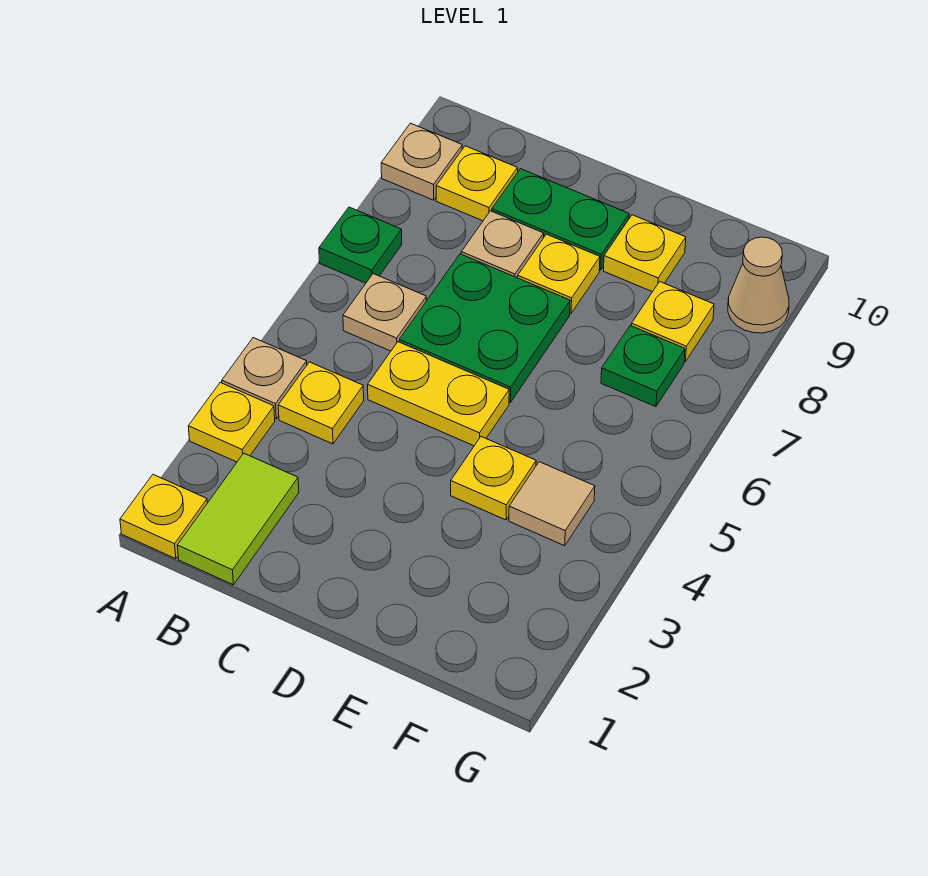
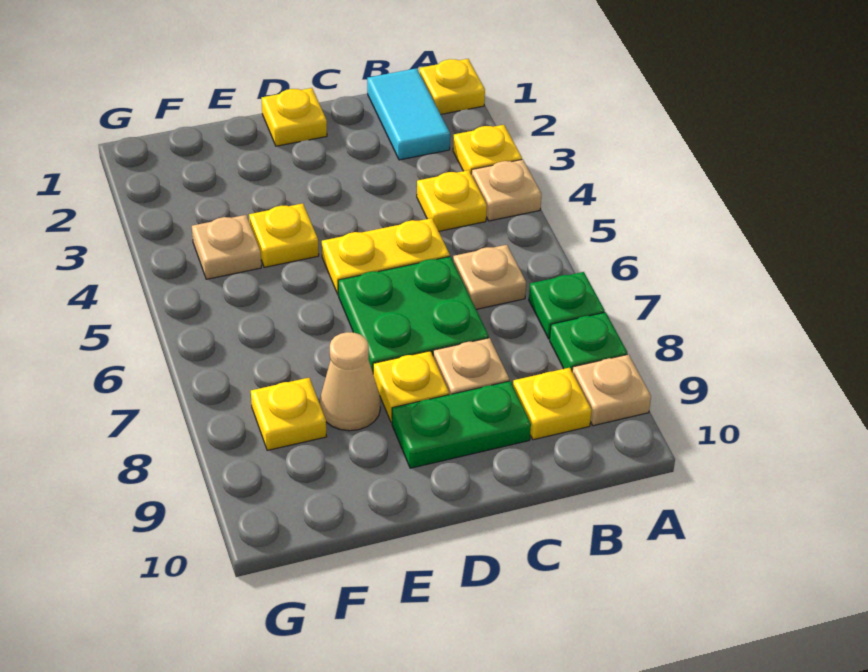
lime tile B1:B2 level 1 -> cyan tile B1:B2 level 1
yellow plate E9 level 1 -> yellow plate D1 level 1
tan tile F4 level 1 -> tan plate F4 level 1
green plate F7 level 1 -> green plate A8 level 1
tan cone G9 level 1 -> tan cone E8 level 1

